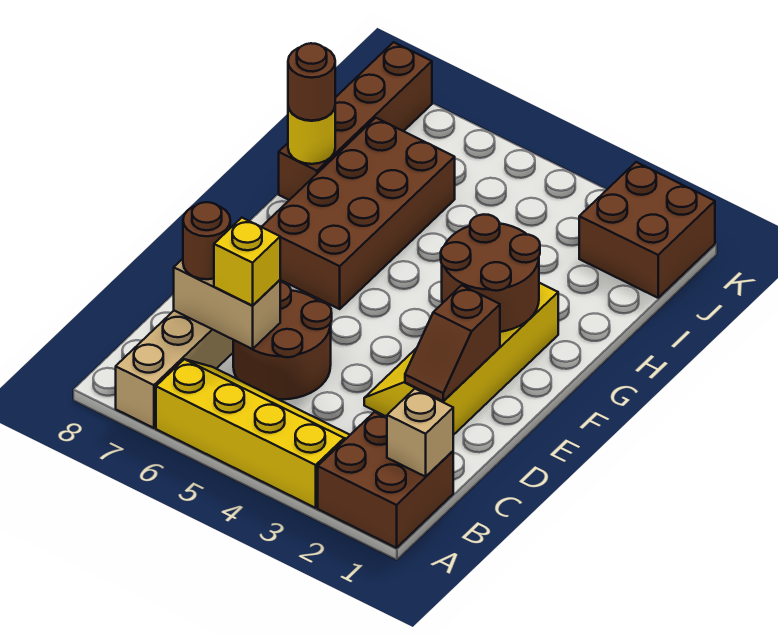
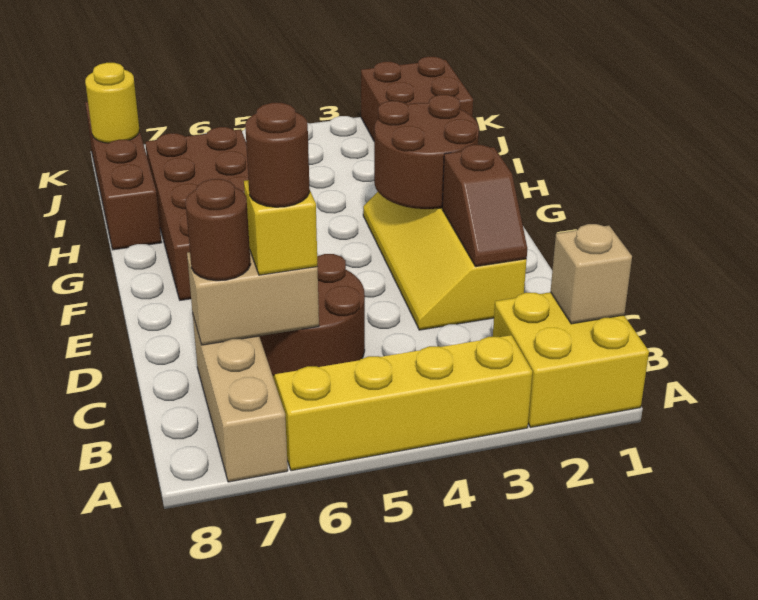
brown brick A1:B2 level 1 -> yellow brick A1:B2 level 1
yellow round brick H8 level 2 -> yellow round brick J8 level 2
brown round brick H8 level 3 -> brown round brick C6 level 4

